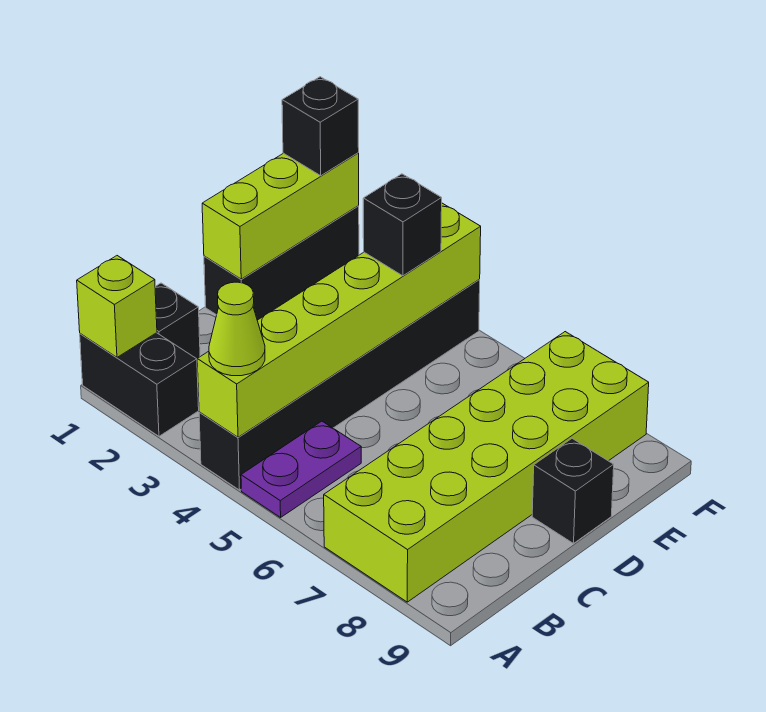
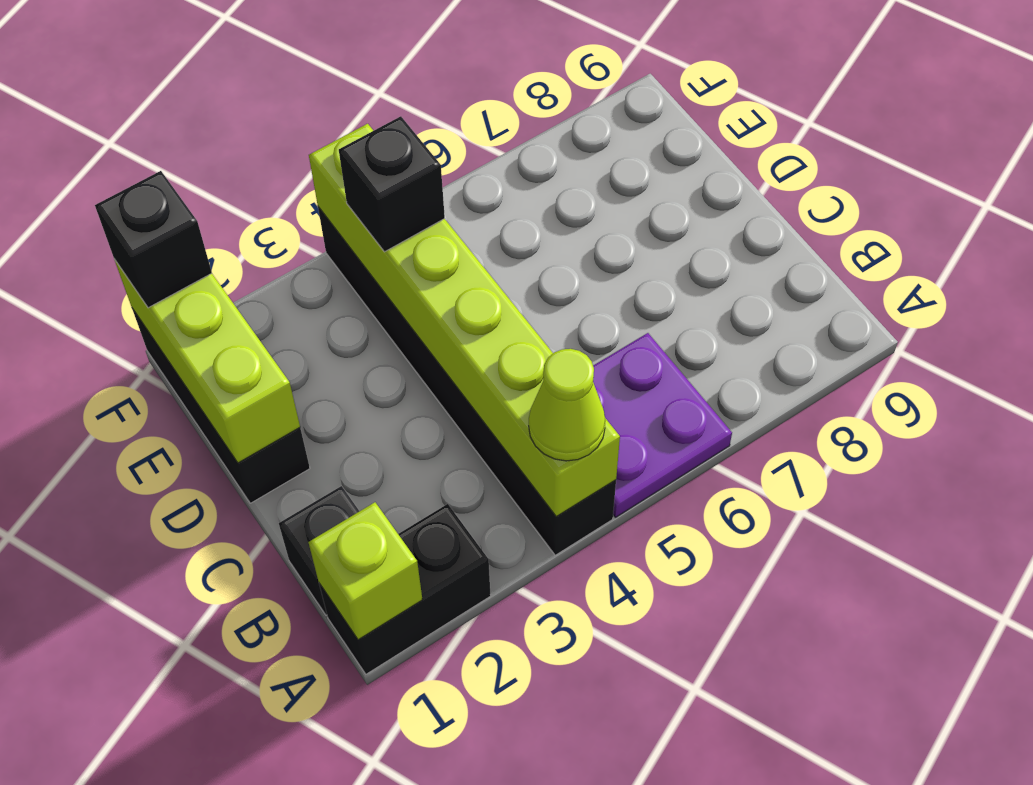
purple plate A5:B5 level 1 -> purple plate A5:B6 level 1
lime brick A7:F8 level 1 -> none
black brick D9 level 1 -> none

